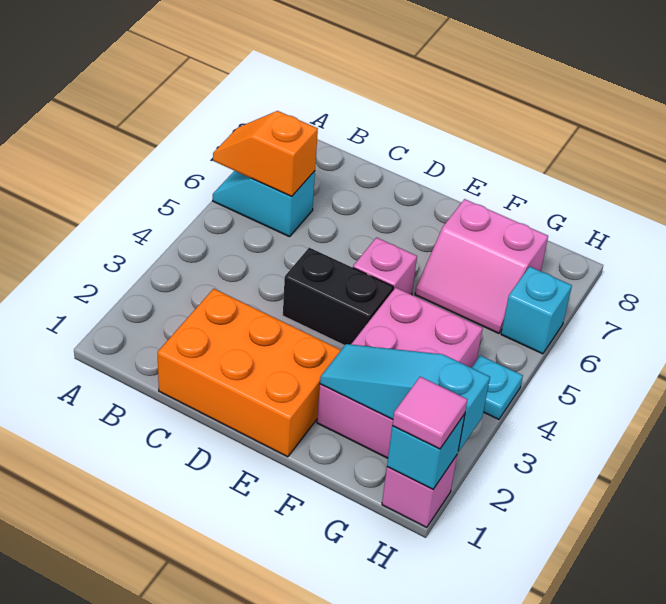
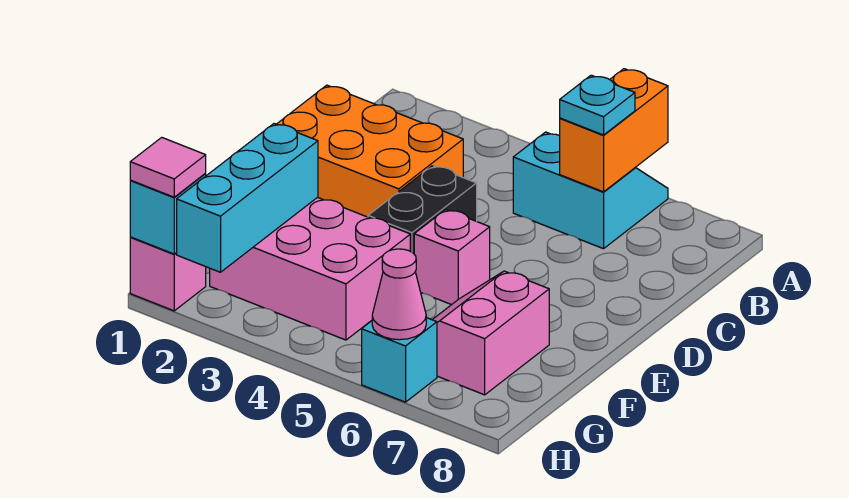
cyan slope A6:B6 level 1 top B -> cyan slope A5:B6 level 1 top B
orange slope A6:B6 level 2 top B -> orange brick A6:B6 level 2
orange brick C1:E2 level 1 -> orange brick C1:D3 level 1
cyan slope F2:H2 level 2 top H -> cyan brick F2:H2 level 2
cyan plate H4 level 1 -> cyan plate B6 level 3
none -> pink cone H6 level 2

